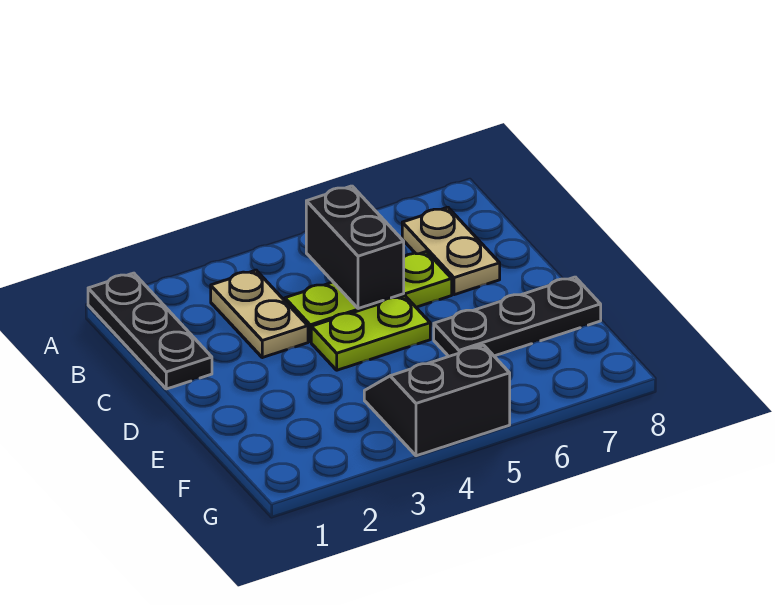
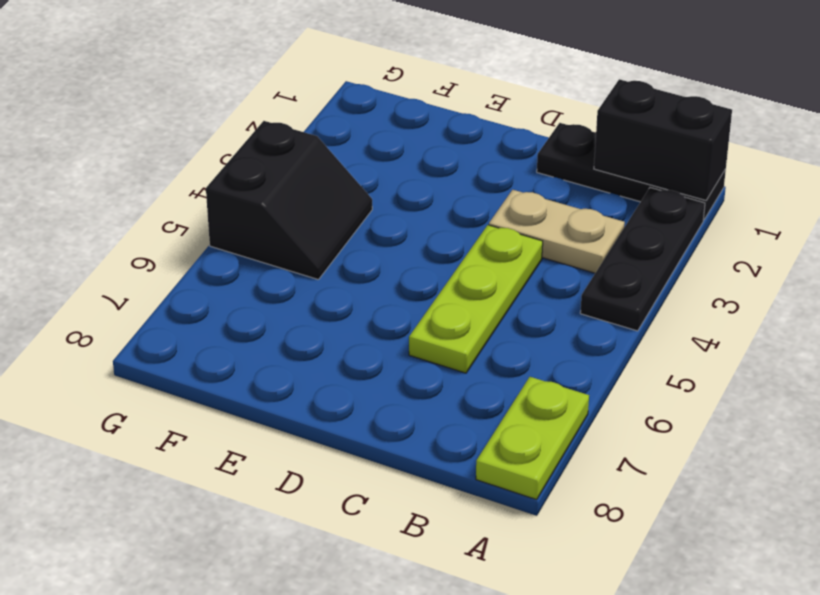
black brick B5:C5 level 2 -> black brick A1:B1 level 2
tan plate B7:C7 level 1 -> none
lime plate D4:D5 level 1 -> lime plate A7:A8 level 1
black plate E6:E8 level 1 -> black plate A2:A4 level 1

